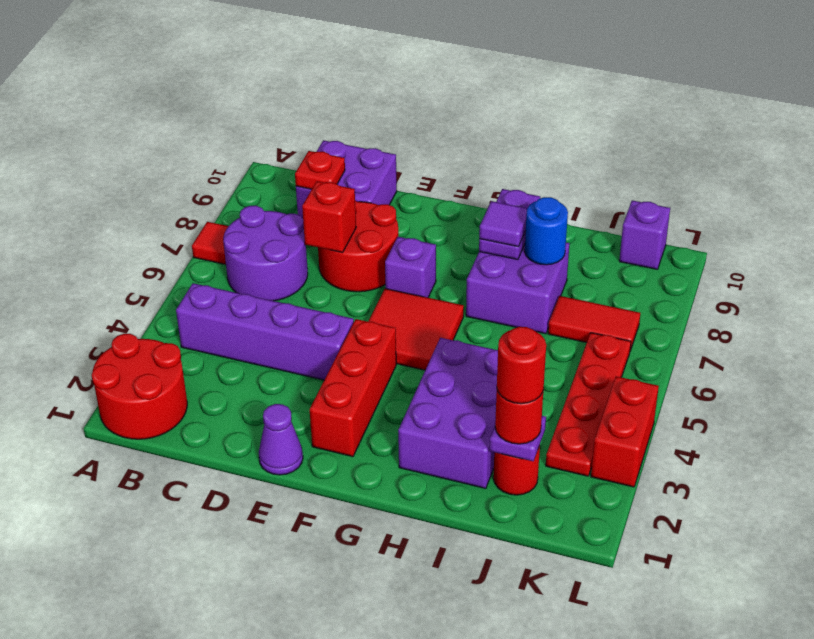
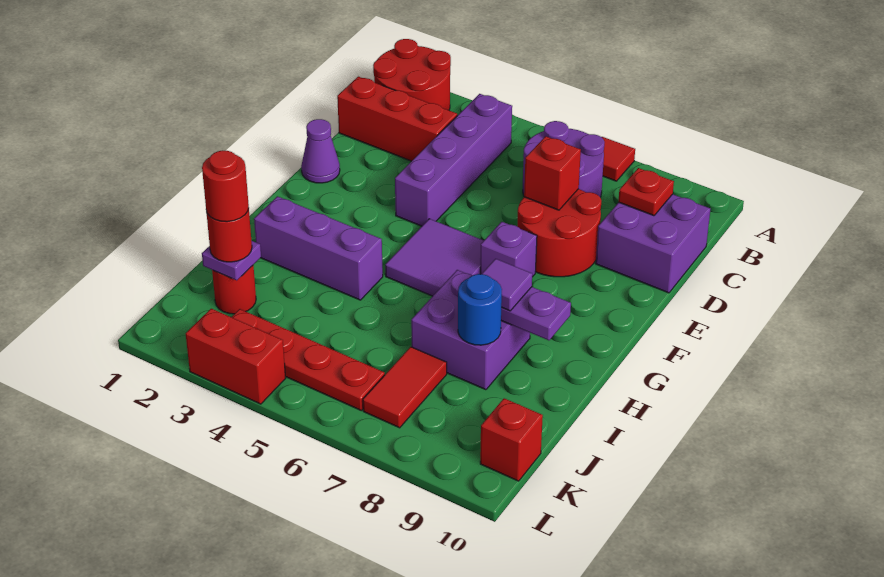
red brick F2:F4 level 1 -> red brick C1:C3 level 1
red tile F5:G6 level 1 -> purple tile F5:G6 level 1
purple brick H2:I4 level 1 -> purple brick H2:H4 level 1
purple brick K10 level 1 -> red brick K10 level 1

